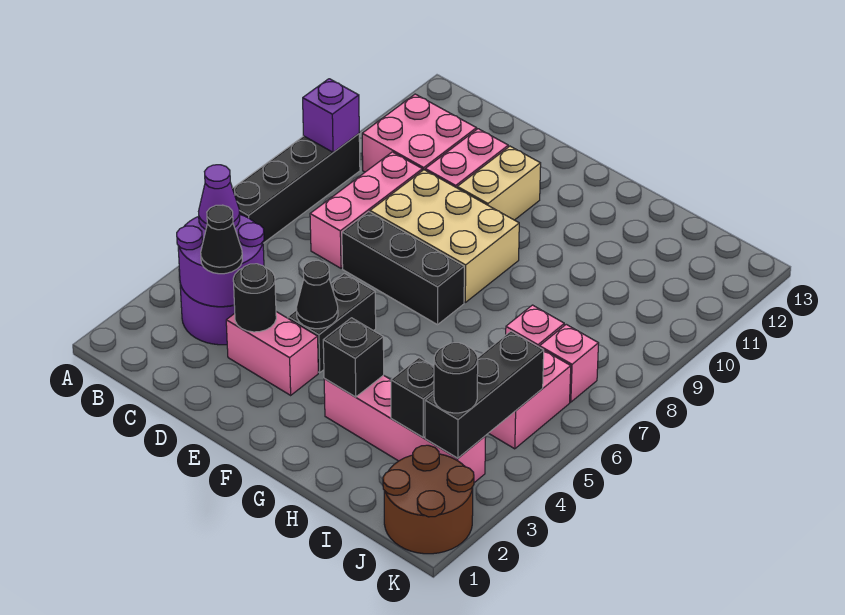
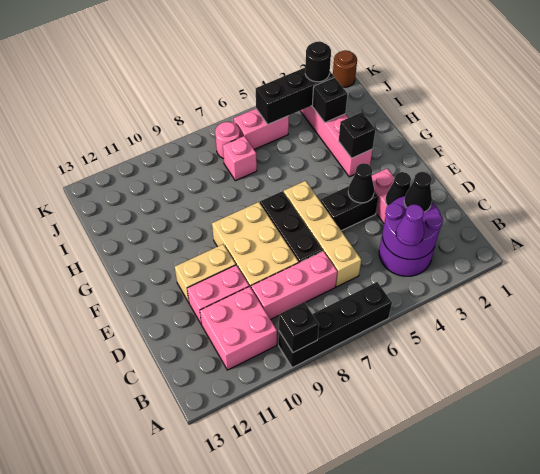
purple brick A9 level 2 -> black brick A9 level 2
none -> tan brick C6:F6 level 1
black round brick D3 level 2 -> black cone D3 level 2
brown round brick J1:K2 level 1 -> brown round brick K1 level 1
pink brick J7 level 1 -> pink round brick J7 level 1

